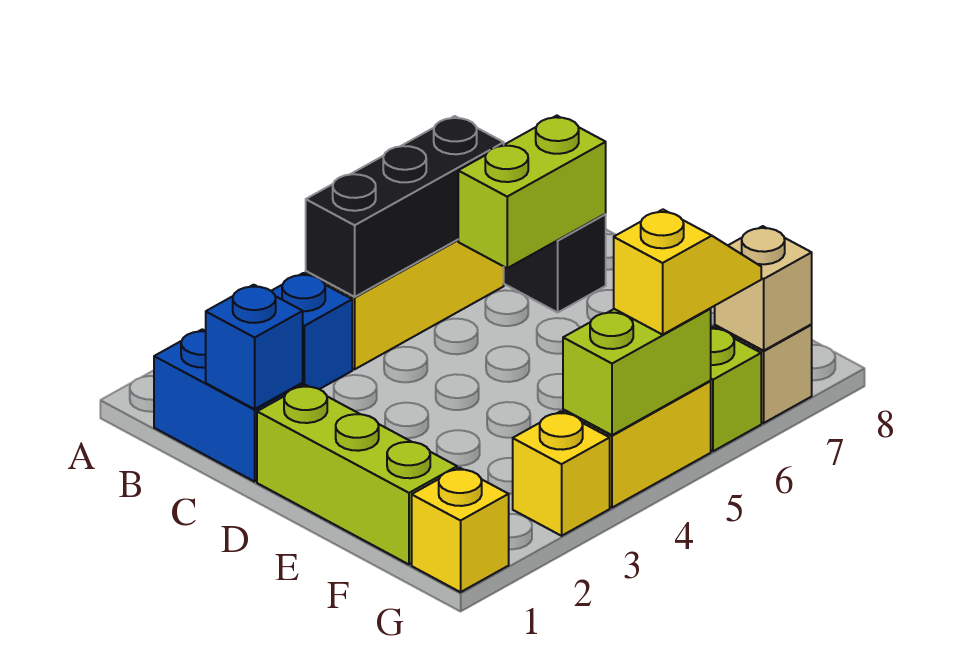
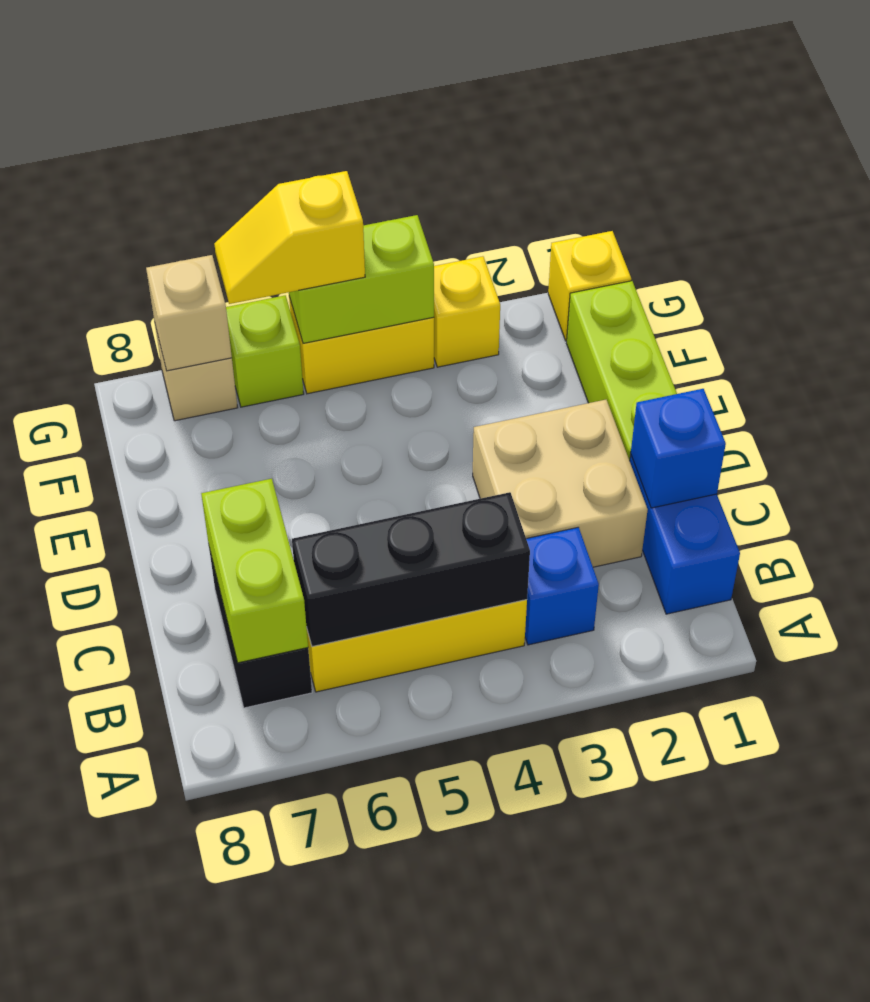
none -> tan brick C2:D3 level 1
lime brick C6:C7 level 2 -> lime brick B7:C7 level 2

